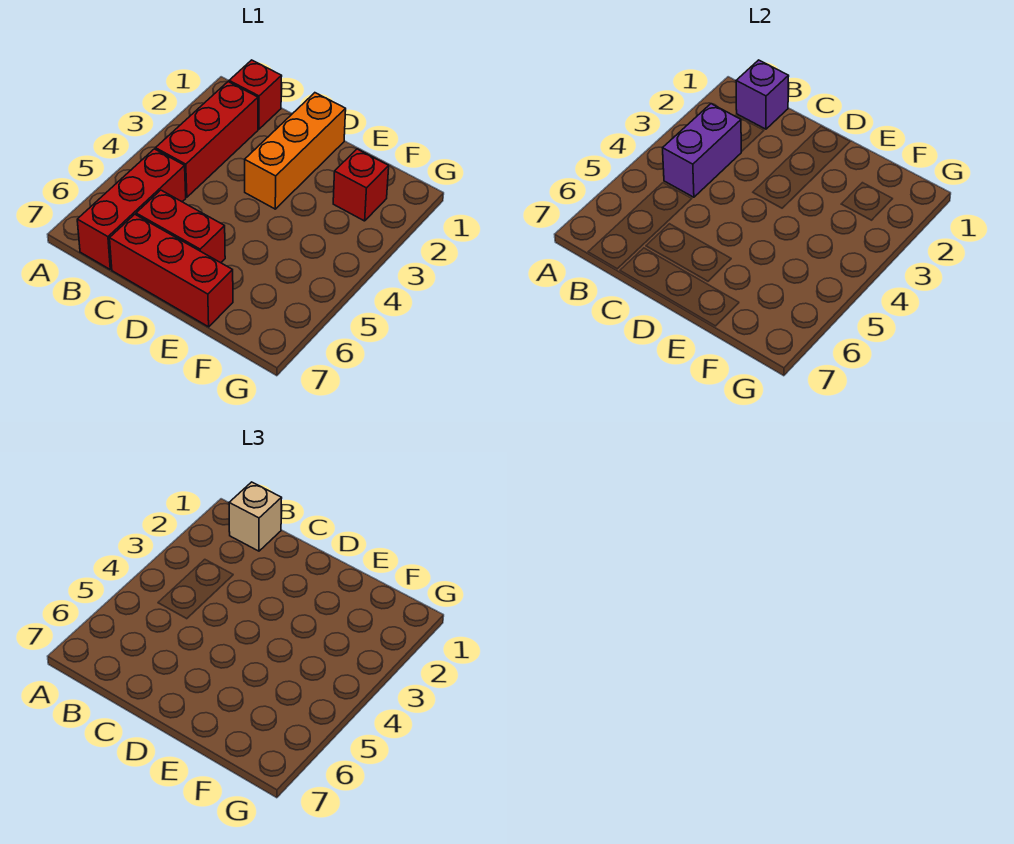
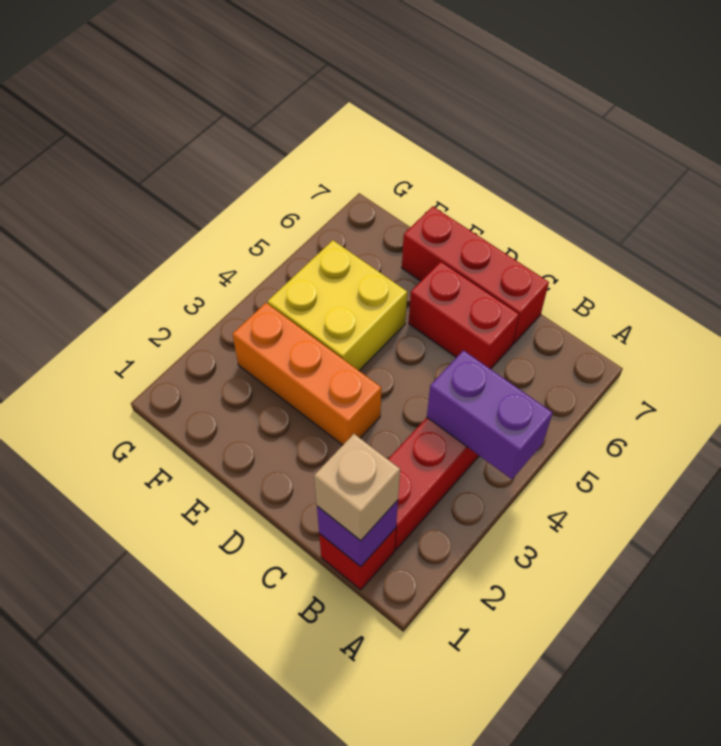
purple brick B3:B4 level 2 -> purple brick A4:B4 level 2
red brick B5:B7 level 1 -> none
orange brick D1:D3 level 1 -> orange brick D3:F3 level 1
none -> yellow brick E4:F5 level 1
red brick F2 level 1 -> none

